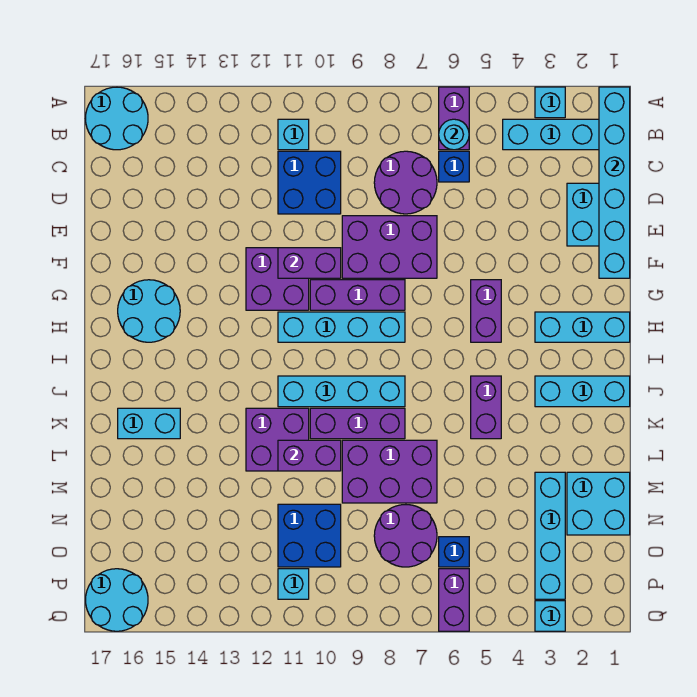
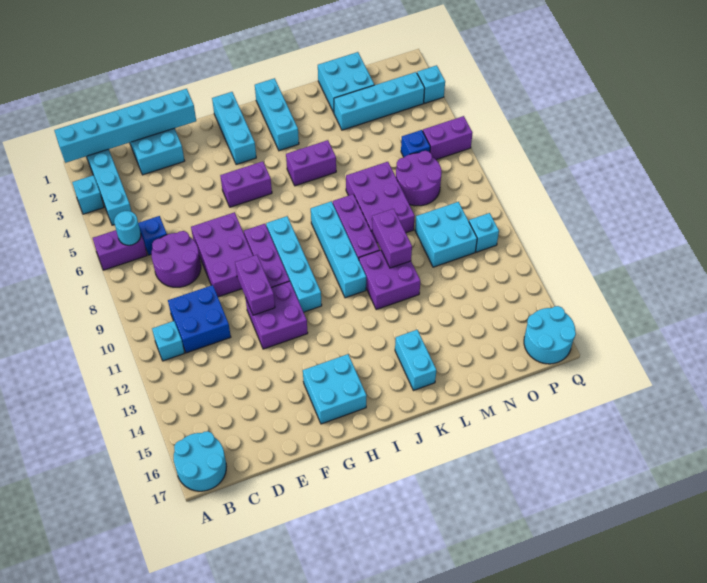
cyan round brick G15:H16 level 1 -> cyan brick G15:H16 level 1
blue brick N10:O11 level 1 -> cyan brick N10:O11 level 1

